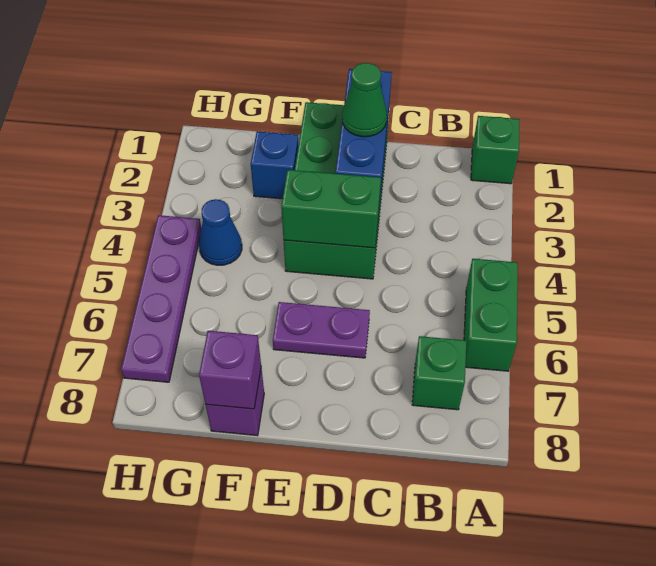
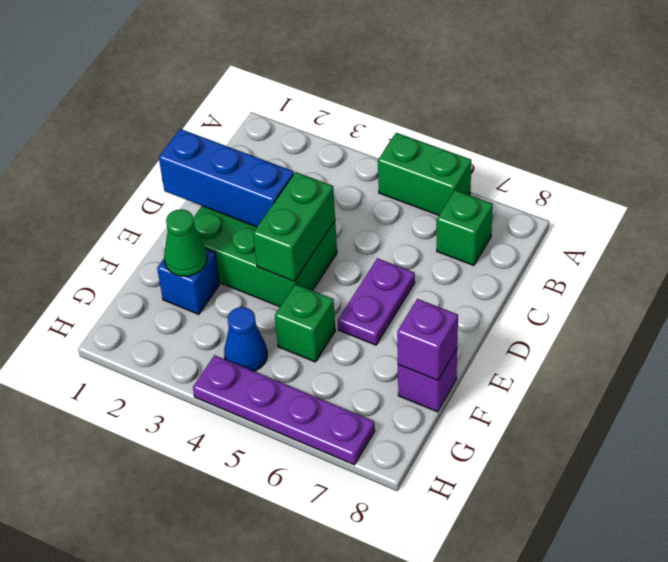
green brick A1 level 1 -> green brick F5 level 1
green brick D1:E4 level 1 -> green brick D2:E4 level 1
green cone D2 level 3 -> green cone F2 level 2

